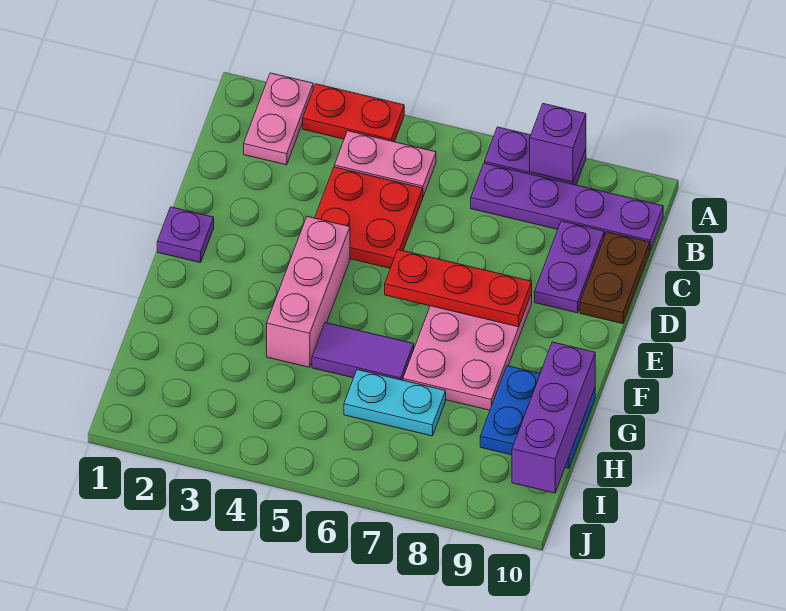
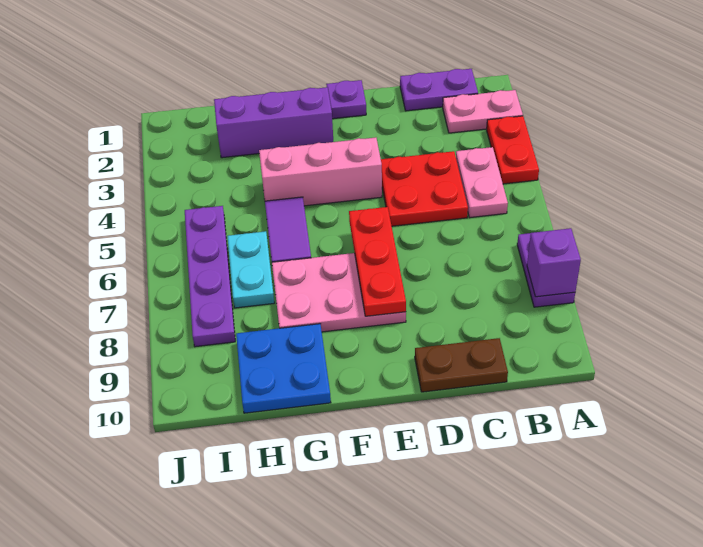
purple plate B7:B10 level 1 -> purple plate I5:I8 level 1
purple plate C9:D9 level 1 -> purple plate B1:C1 level 1
purple brick G10:I10 level 2 -> purple brick F2:H2 level 1

